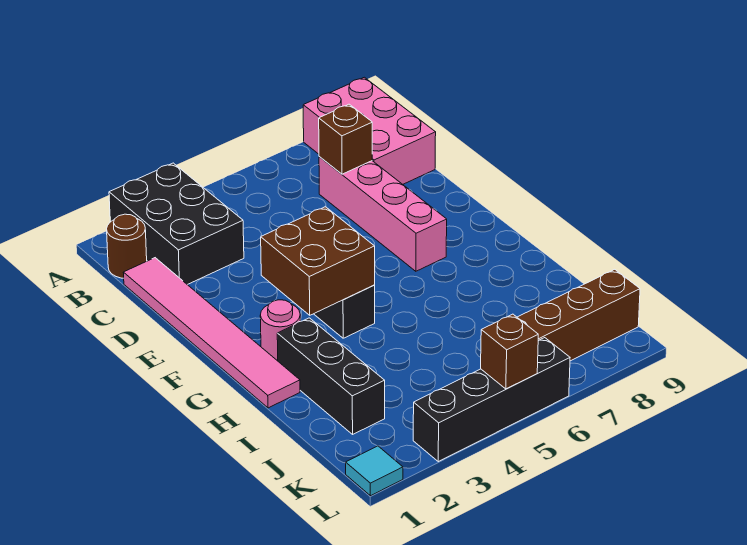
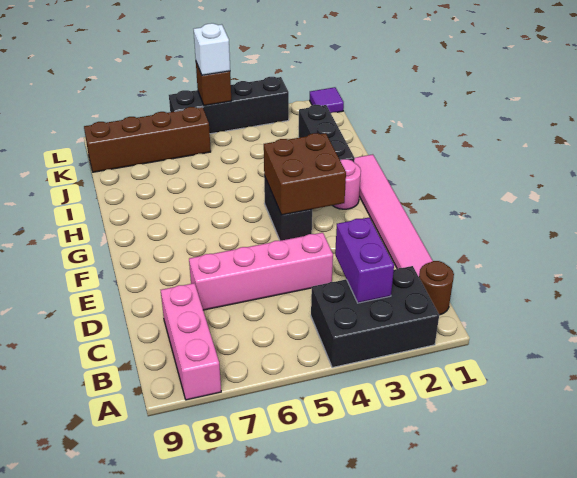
black brick A2:C3 level 1 -> black brick A2:B4 level 1
pink brick A8:C9 level 1 -> pink brick A8:C8 level 1
none -> purple brick B3:C3 level 2
pink brick C7:F7 level 1 -> pink brick D4:D7 level 1
brown brick C7 level 2 -> none
cyan tile L1 level 1 -> purple tile L1 level 1
none -> white brick L5 level 3

